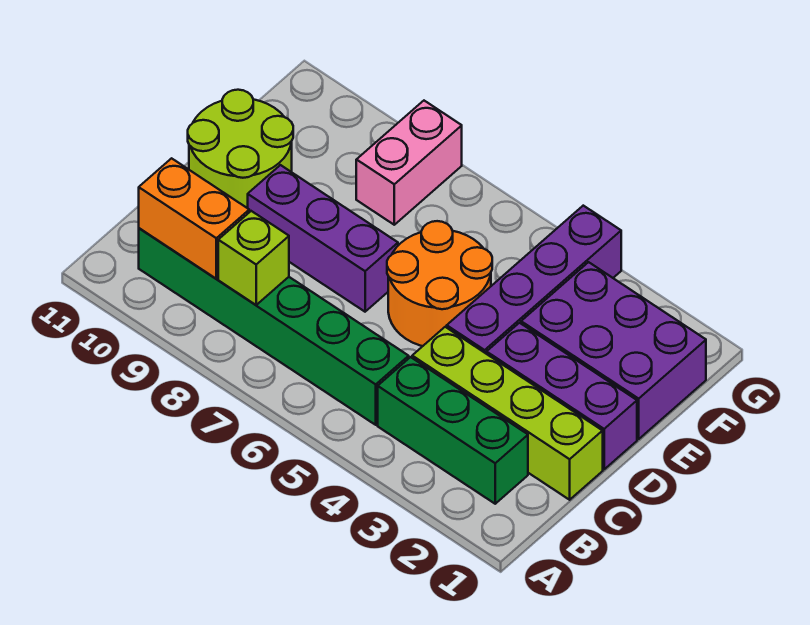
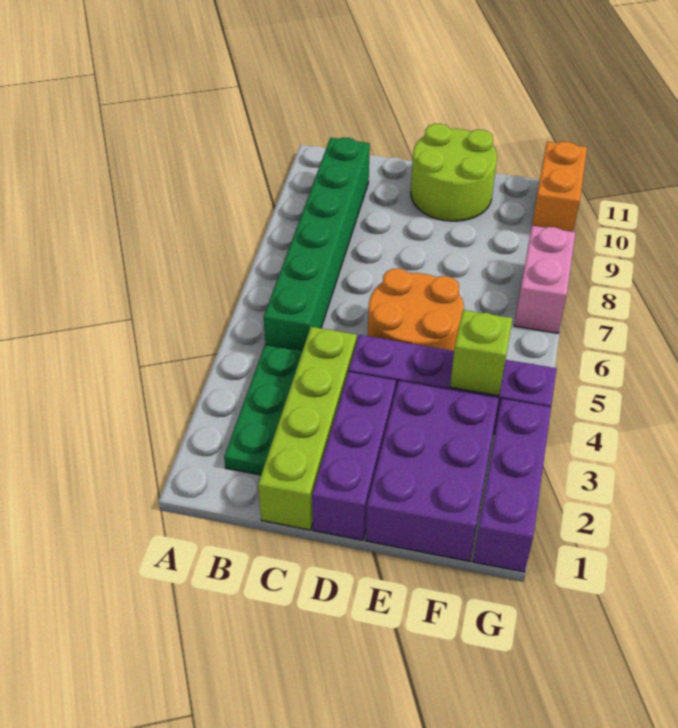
green brick B2:B4 level 1 -> green plate B2:B4 level 1
lime brick B8 level 2 -> lime brick F4 level 2
orange brick B9:B10 level 2 -> orange brick G10:G11 level 1
purple brick D7:D9 level 1 -> purple brick G1:G3 level 1
pink brick F8:G8 level 1 -> pink brick G7:G8 level 1

